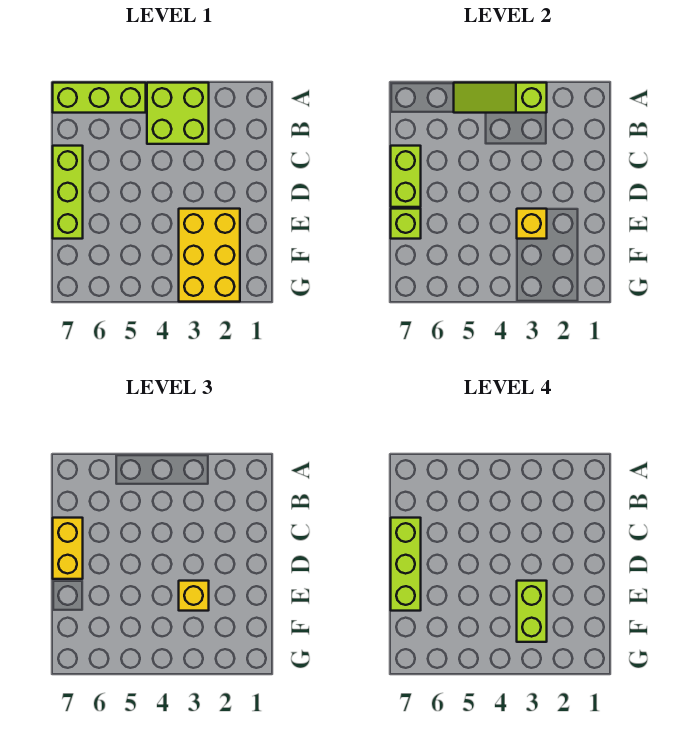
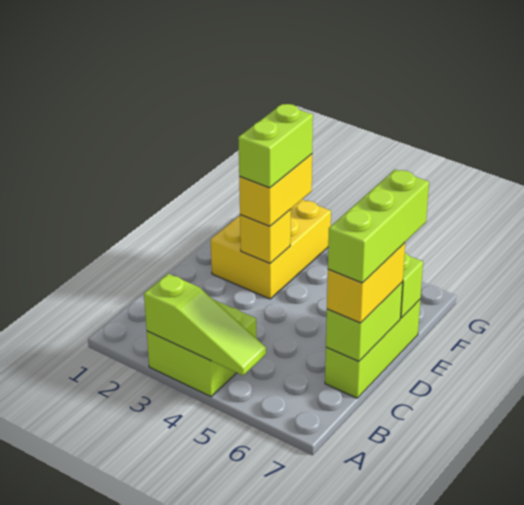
lime brick A5:A7 level 1 -> none
yellow brick E3 level 3 -> yellow brick E3:F3 level 3

